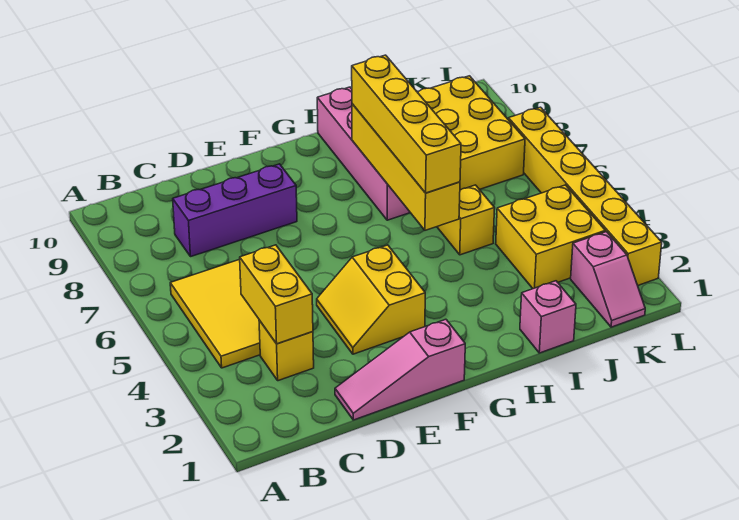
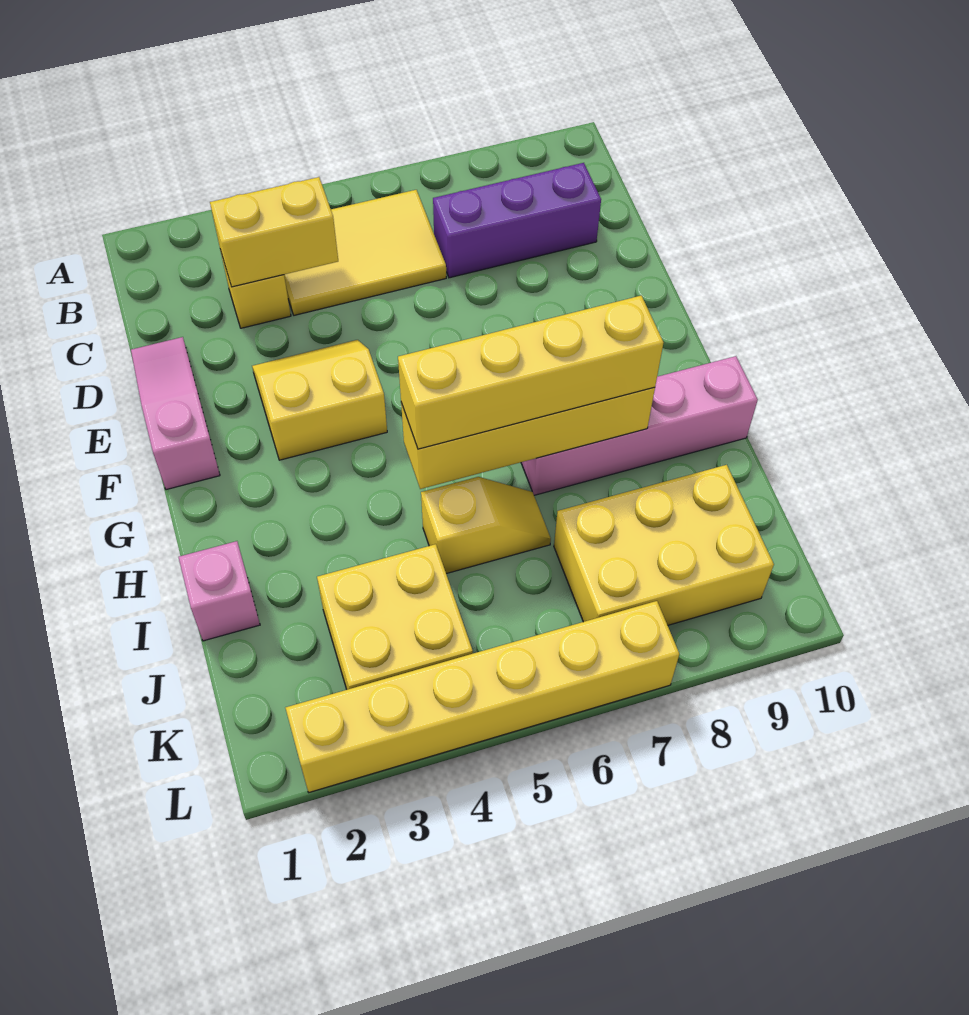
purple brick C8:E8 level 1 -> purple brick C7:C9 level 1
pink slope K1:K2 level 1 top 2 -> none

